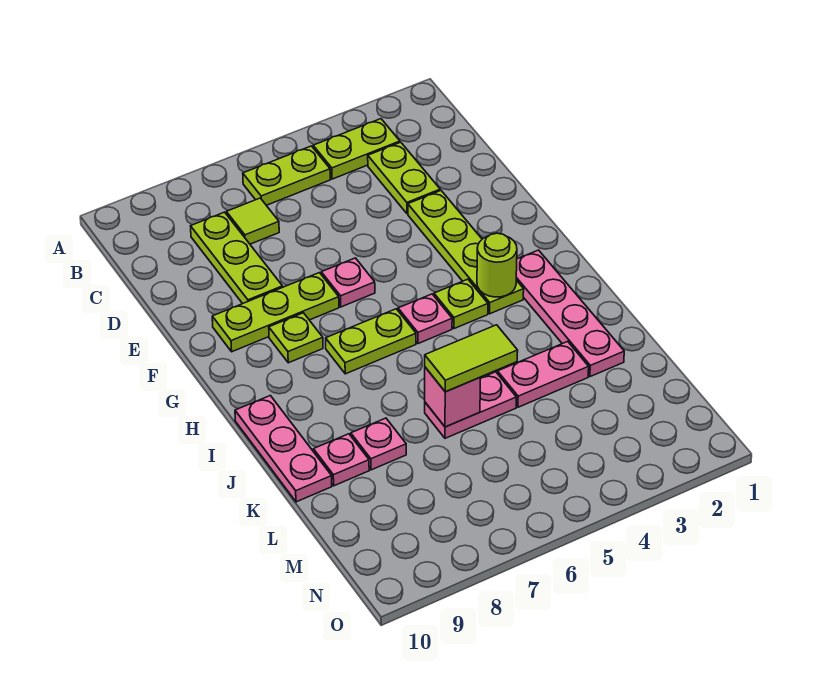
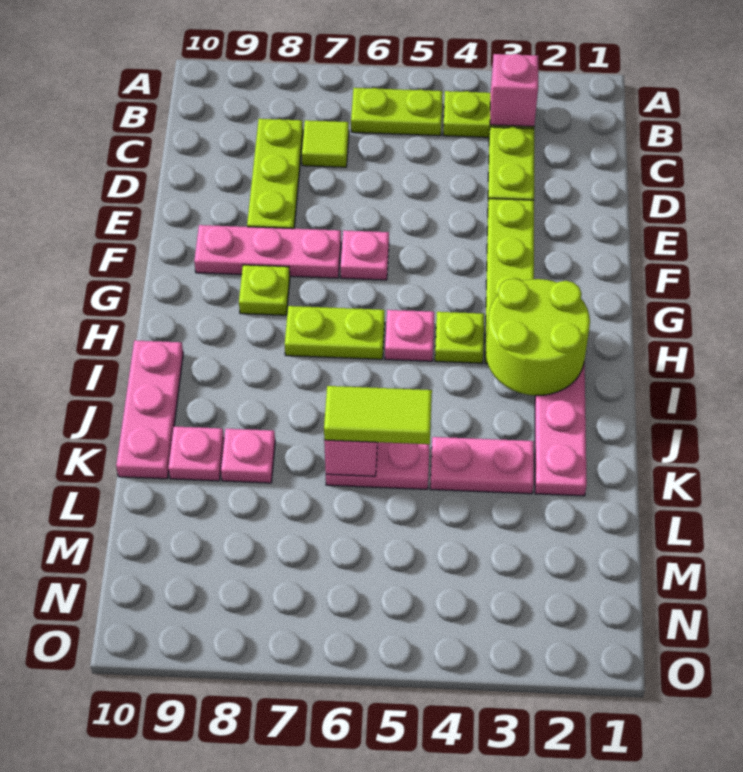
none -> pink brick B3 level 2
lime plate F7:F9 level 1 -> pink plate F7:F9 level 1
lime round brick H3 level 2 -> lime round brick H2:I3 level 2

